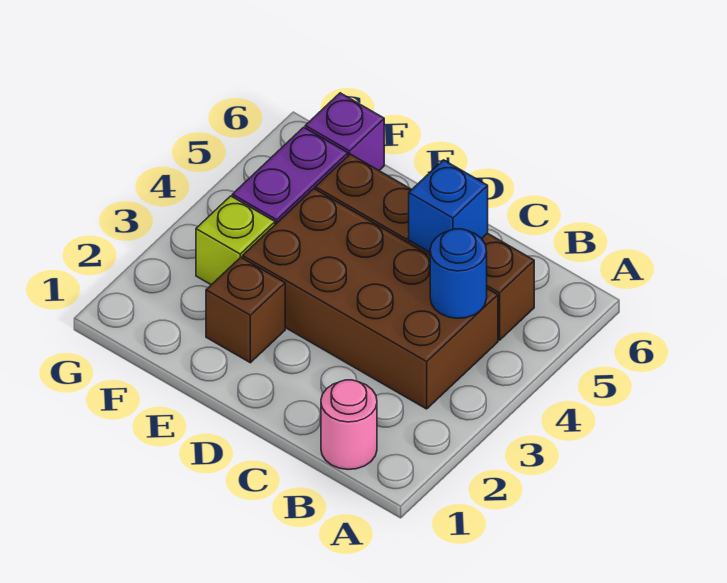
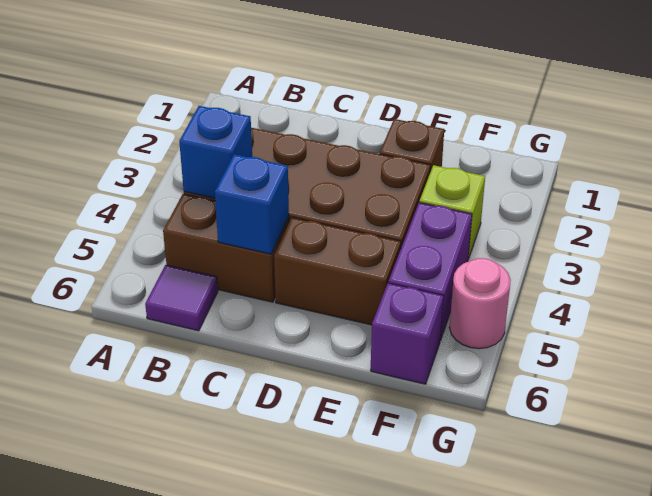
pink round brick B1 level 1 -> pink round brick G5 level 1
blue round brick B4 level 2 -> blue brick B4 level 2
none -> purple tile B6 level 1

